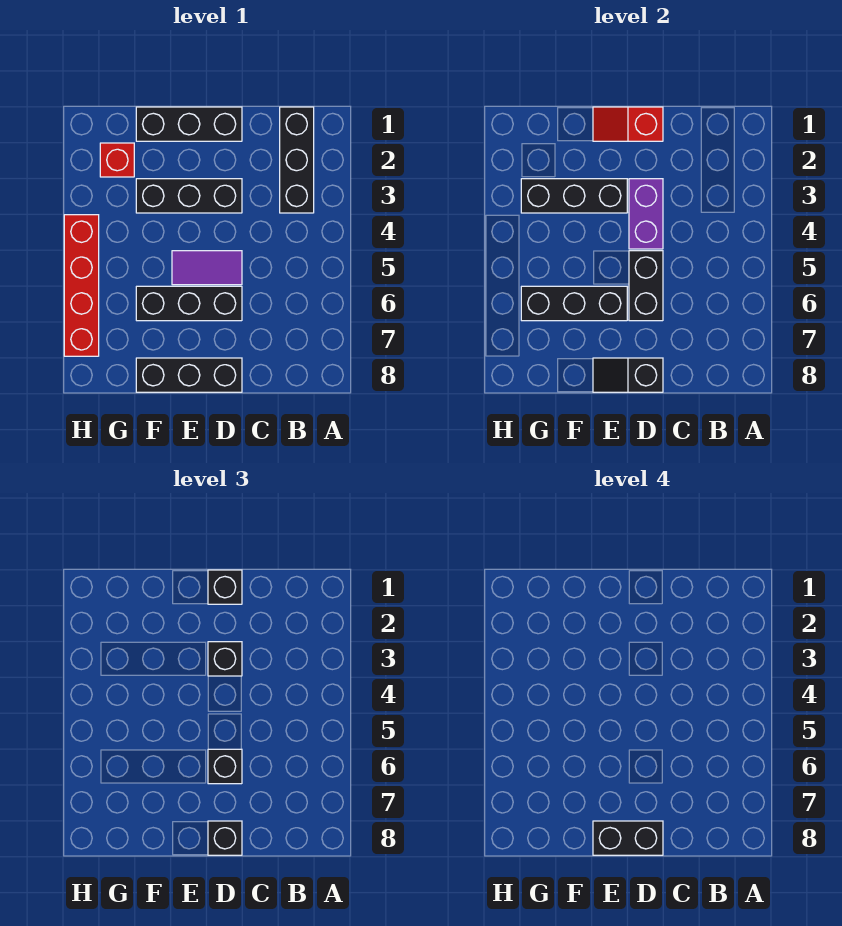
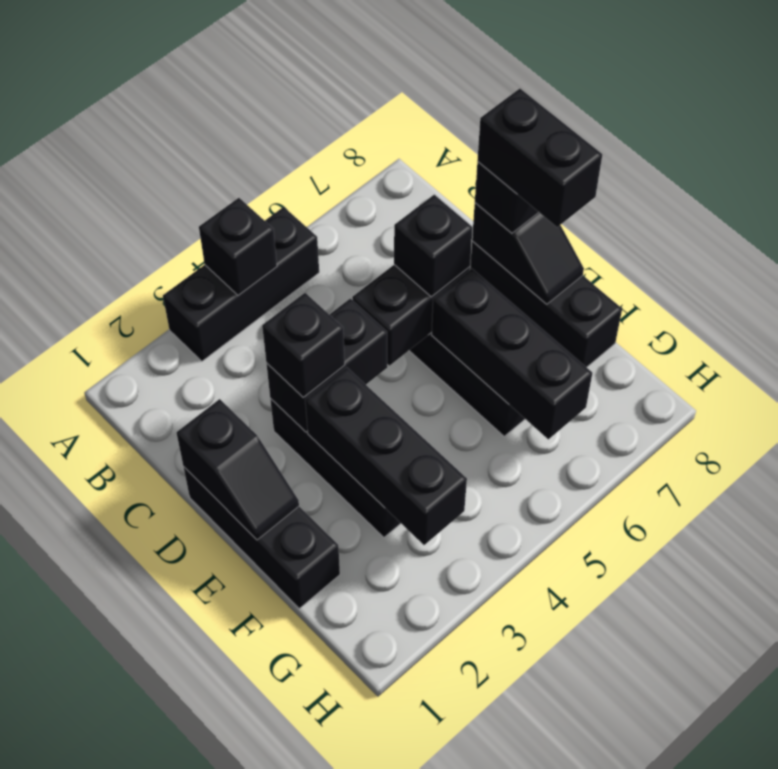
black brick B1:B3 level 1 -> black brick A3:A5 level 1
red slope D1:E1 level 2 top D -> black slope D1:E1 level 2 top D
black brick D1 level 3 -> black brick A4 level 2
purple brick D3:D4 level 2 -> black brick D3:D4 level 2
purple tile D5:E5 level 1 -> none
red brick G2 level 1 -> none
red brick H4:H7 level 1 -> none

